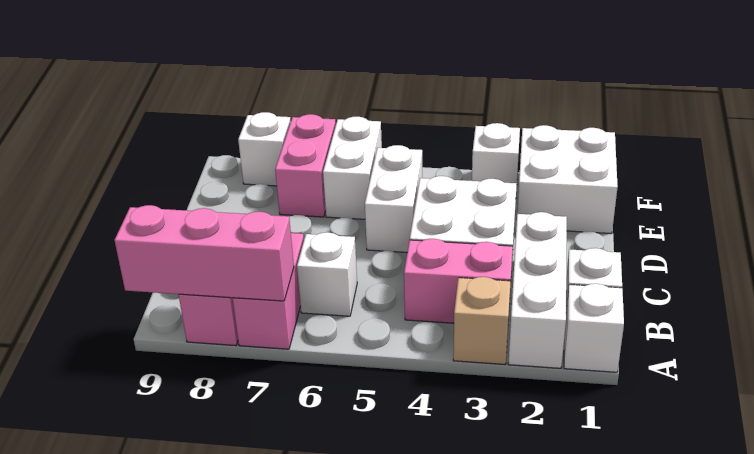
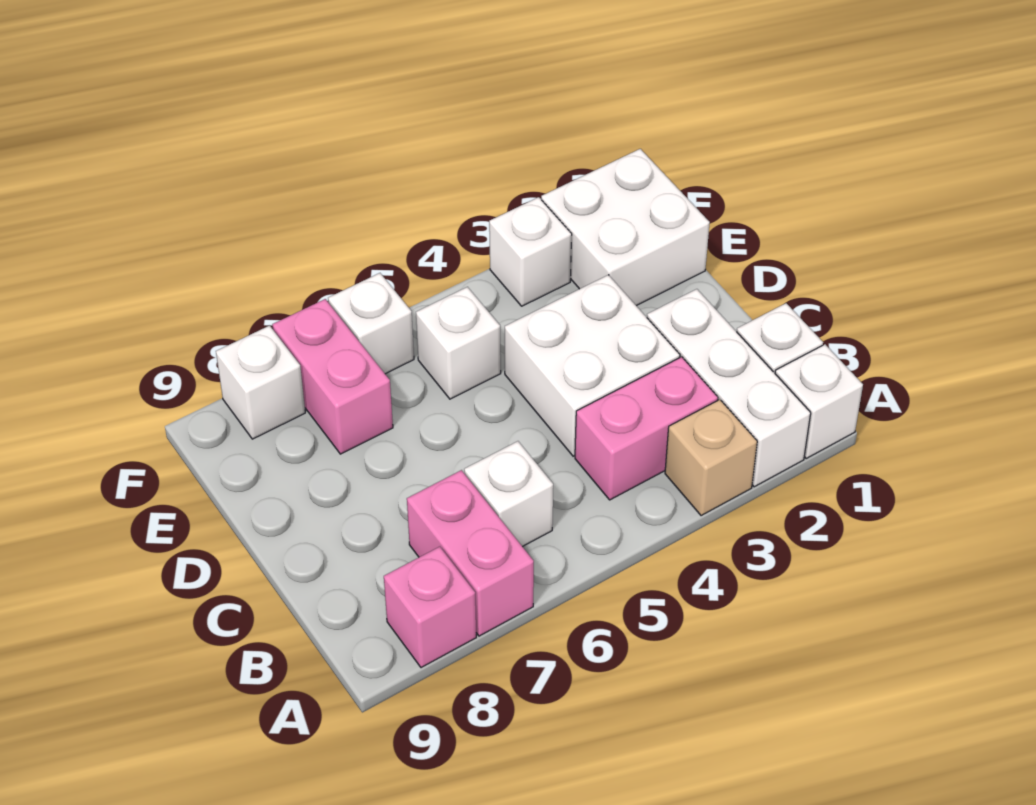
pink brick A7:A9 level 2 -> none
white brick D5:E5 level 1 -> white brick E5 level 1
white brick E6:F6 level 1 -> white brick F6 level 1

